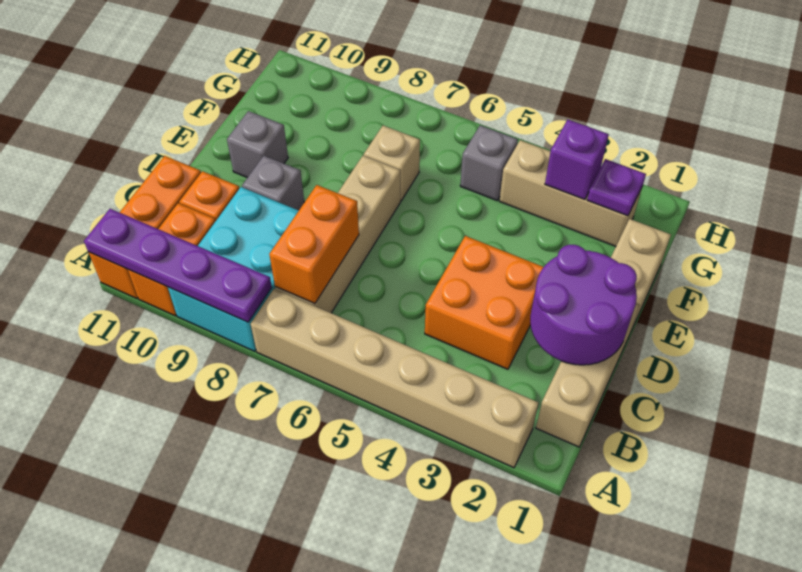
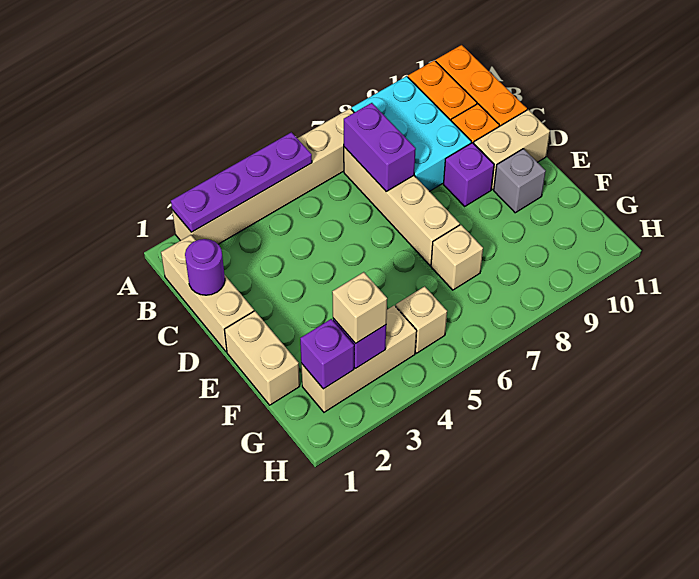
purple plate A8:A11 level 2 -> purple plate A2:A5 level 2
orange brick B7:C7 level 2 -> purple brick B7:C7 level 2
purple round brick C1:D2 level 2 -> purple round brick C1 level 2
orange brick C3:D4 level 1 -> none
grey brick D9 level 1 -> purple brick D9 level 1
none -> tan brick D10:D11 level 1
purple plate G2 level 2 -> purple brick G2 level 2
none -> tan brick G3 level 3
grey brick G5 level 1 -> tan brick G5 level 1

